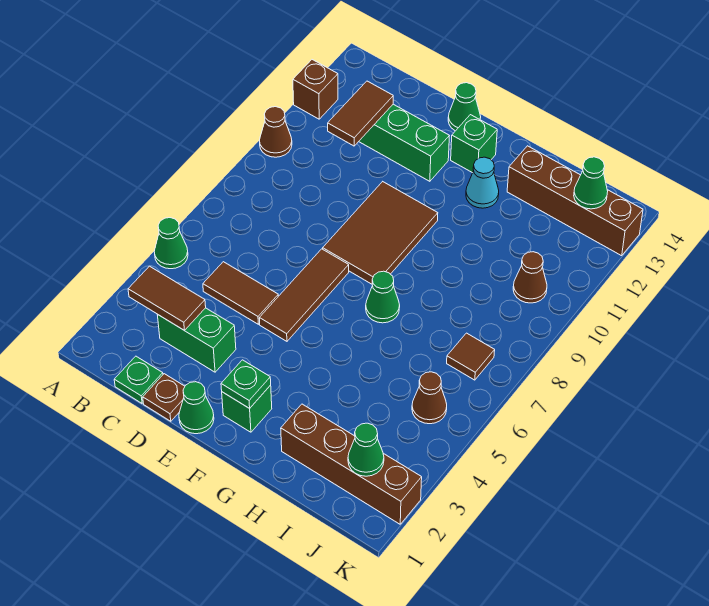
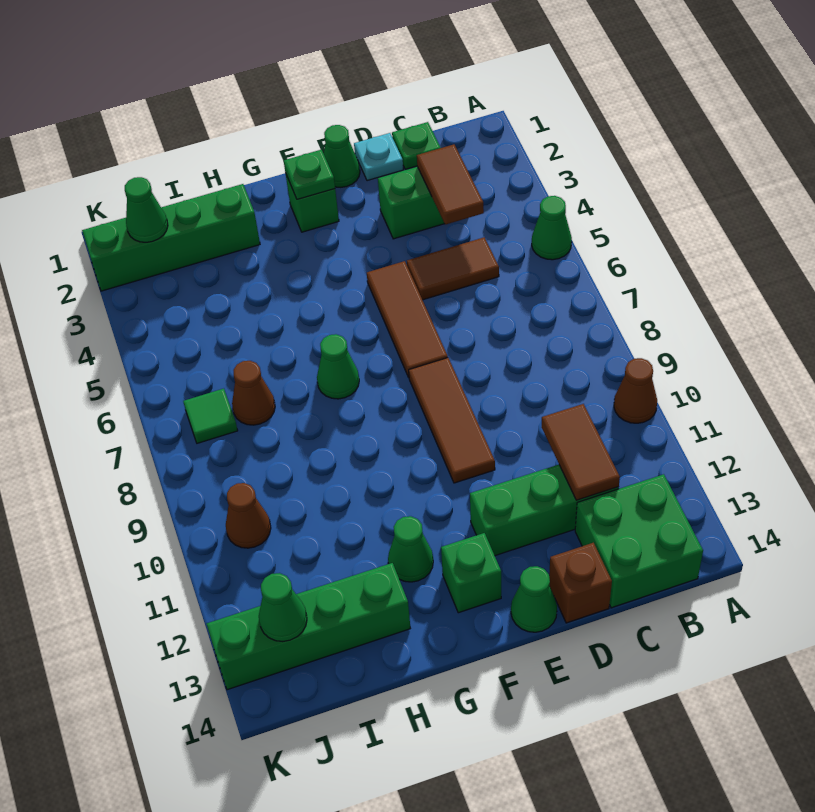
brown brick A12 level 1 -> brown brick D14 level 1
brown tile B3:C3 level 2 -> brown tile C3:C4 level 2
none -> green brick B13:C14 level 1
brown plate D1 level 1 -> cyan plate D1 level 1
brown tile E8:F10 level 1 -> brown tile E8:E10 level 1
cyan cone G12 level 1 -> green cone G12 level 1
brown brick H2:K2 level 1 -> green brick H2:K2 level 1
brown brick H13:K13 level 1 -> green brick H13:K13 level 1
brown cone J5 level 1 -> brown cone I7 level 1
brown tile J7 level 1 -> green tile J7 level 1

